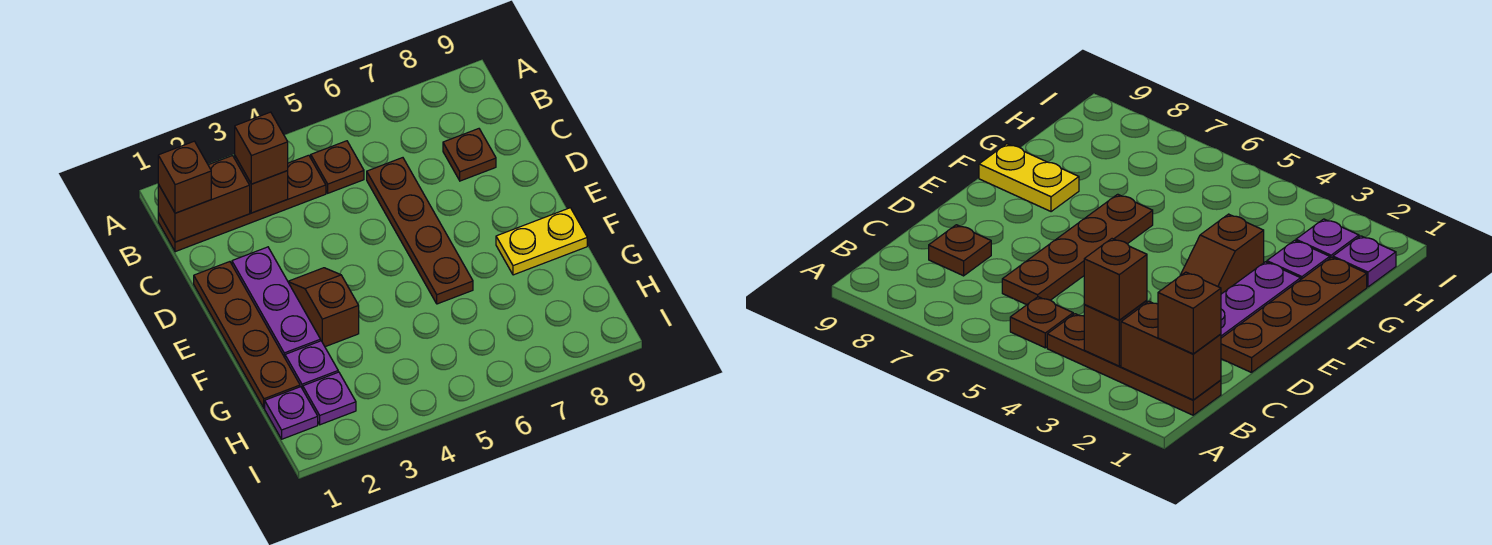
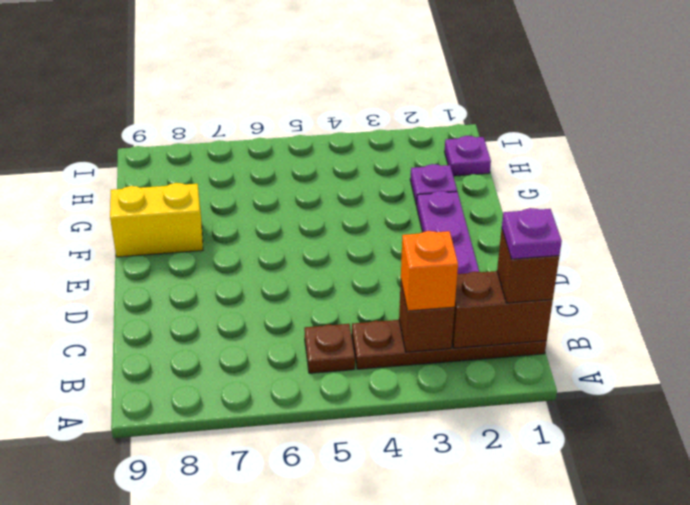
brown brick B3 level 3 -> orange brick B3 level 3
brown plate C6:F6 level 1 -> none
brown plate C8 level 1 -> none
brown plate D1:G1 level 1 -> none
brown slope E3:F3 level 1 top F -> none
yellow plate F8:F9 level 1 -> yellow brick F8:F9 level 1
purple plate H2 level 1 -> purple plate B1 level 4

